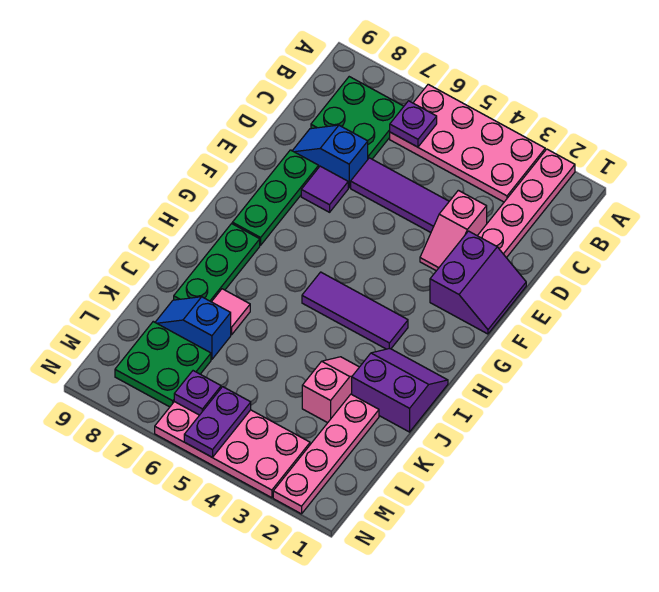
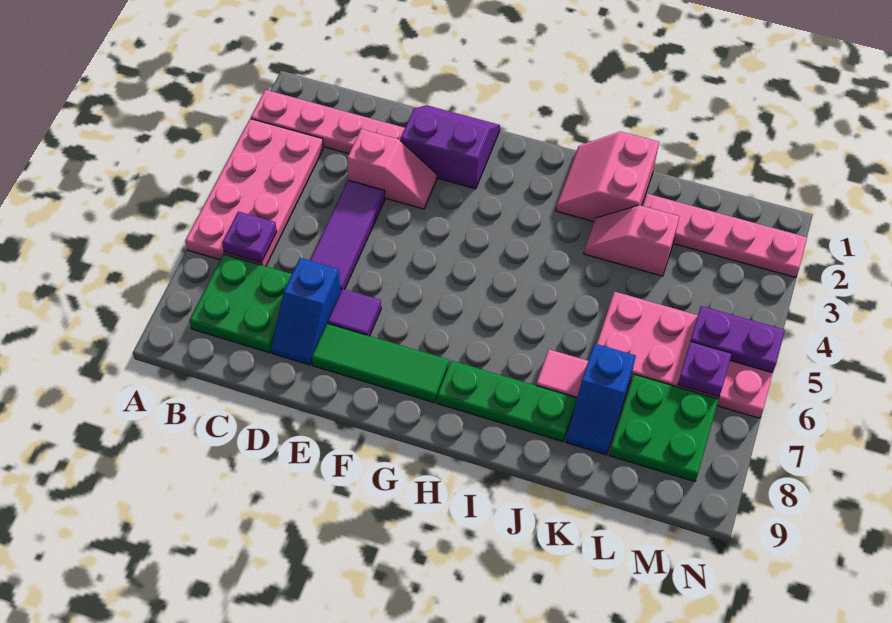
green plate E8:G8 level 1 -> green tile E8:G8 level 1
purple tile H3:H5 level 1 -> none
purple slope I1:J2 level 1 top J -> pink slope I1:J2 level 1 top J
pink plate M3:N6 level 1 -> pink plate K5:N6 level 1

